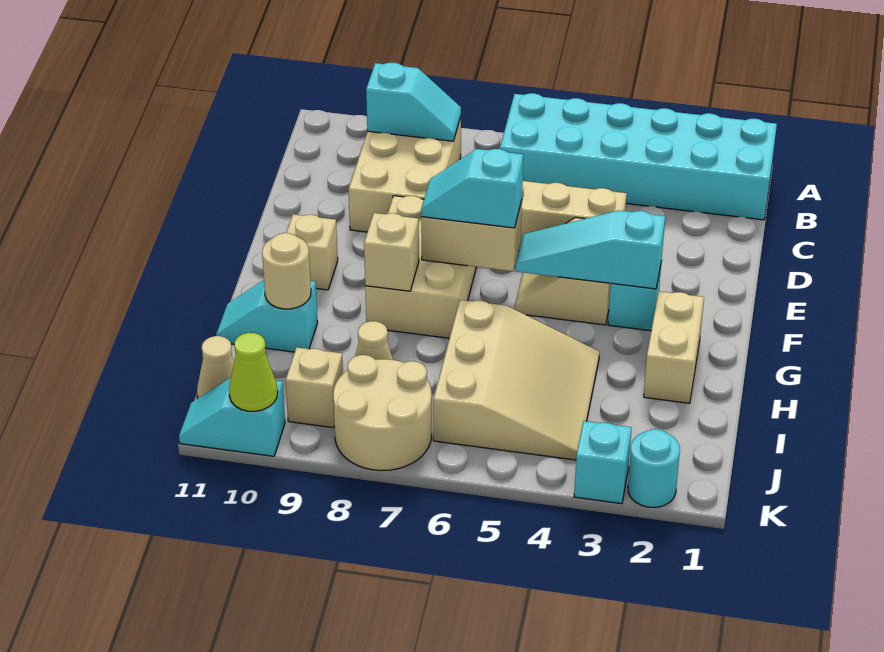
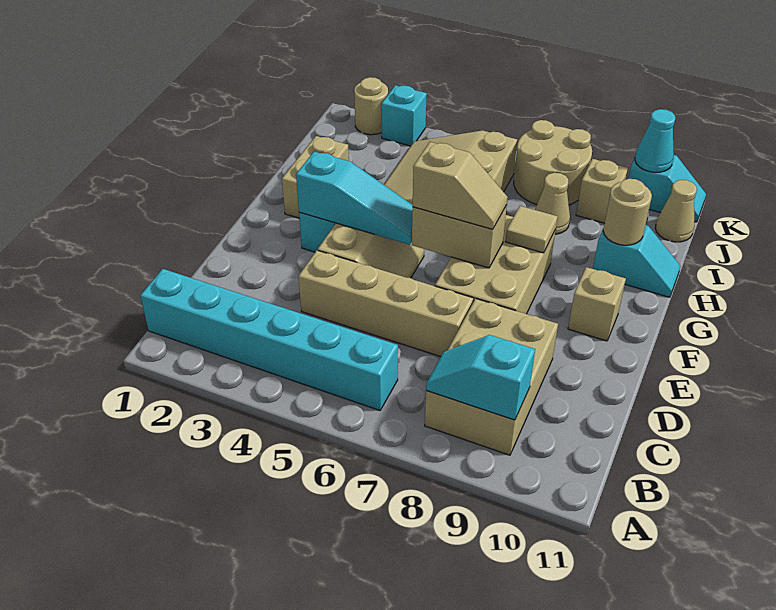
cyan brick A1:B6 level 1 -> cyan brick B1:B6 level 1
cyan slope F6:F7 level 3 top 6 -> tan slope F6:F7 level 3 top 6
tan brick G8 level 2 -> tan tile G8 level 2
cyan round brick K2 level 1 -> tan round brick K2 level 1
lime cone K10 level 2 -> cyan cone K10 level 2

